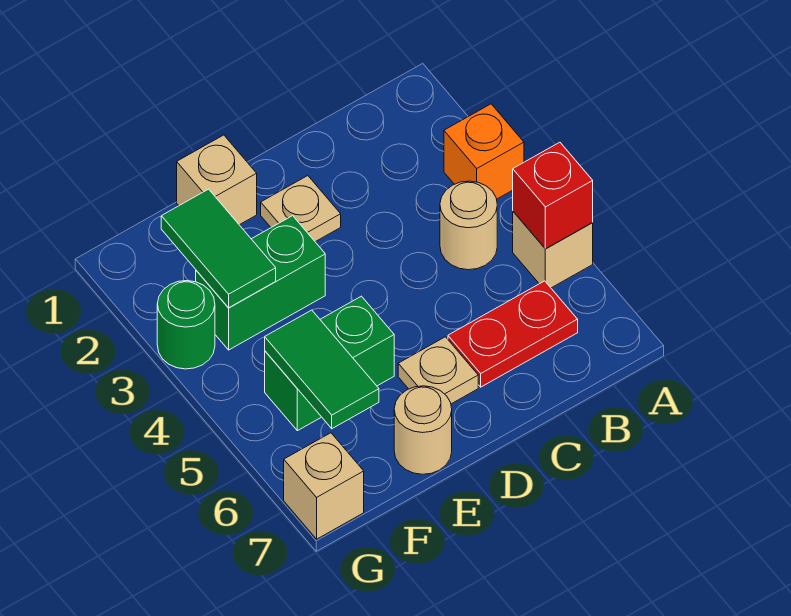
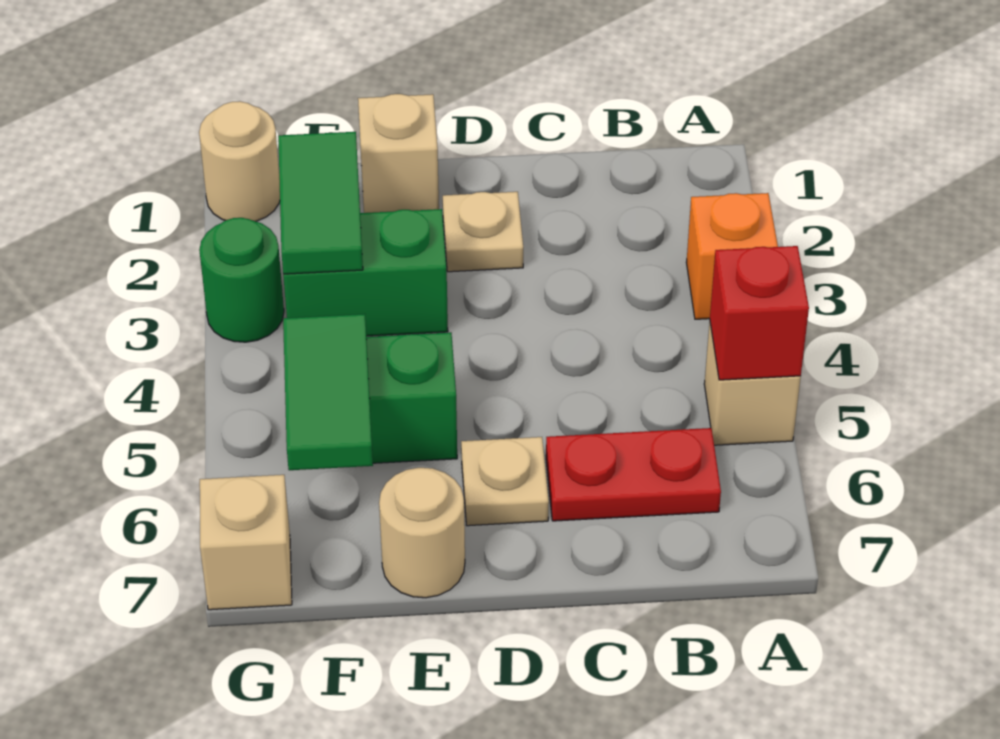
tan round brick B4 level 1 -> tan round brick G1 level 1

